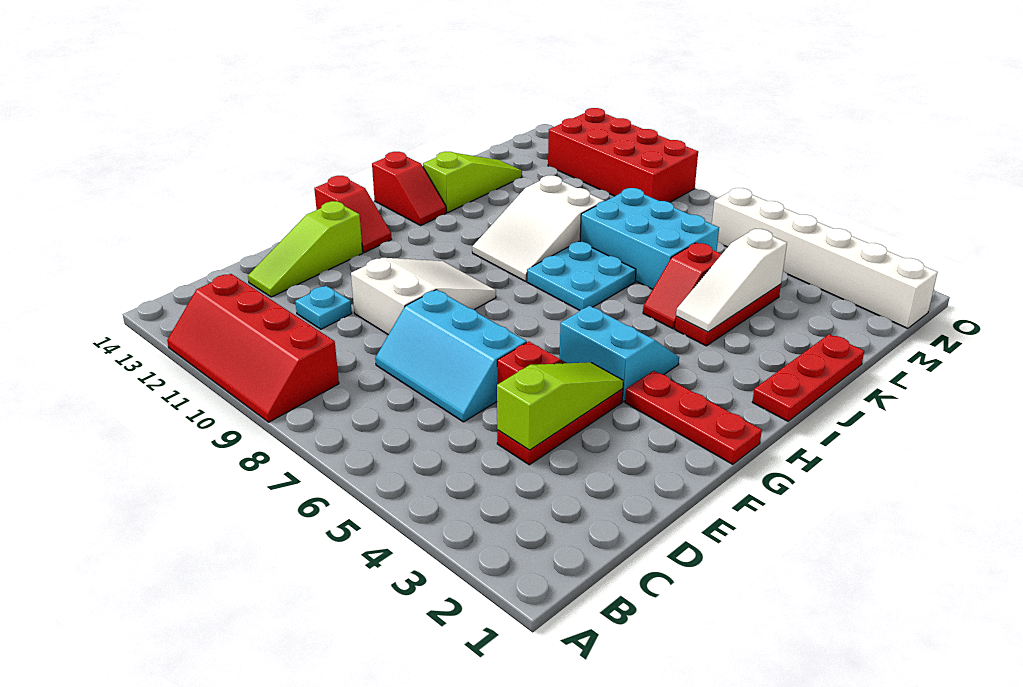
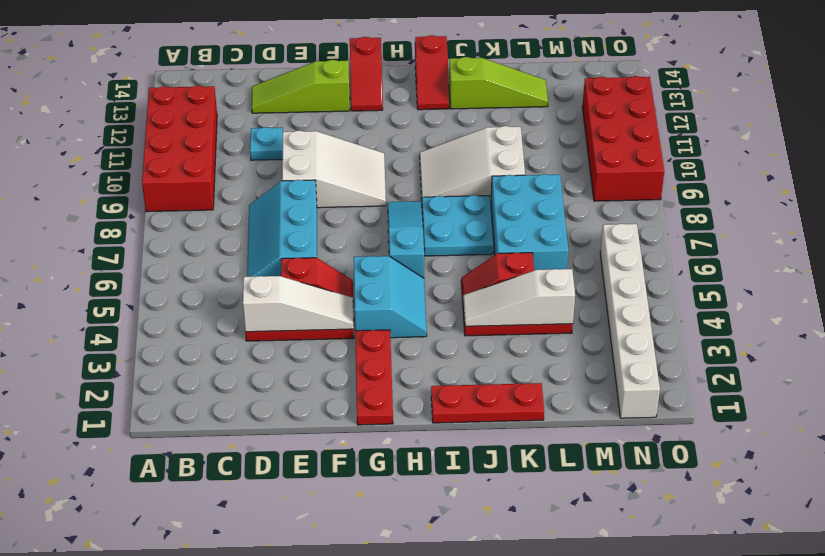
red slope A9:B12 level 1 top B -> red brick A9:B12 level 1
lime slope D4:F4 level 2 top D -> white slope D4:F4 level 2 top D
none -> cyan slope H6:H8 level 1 top 6

